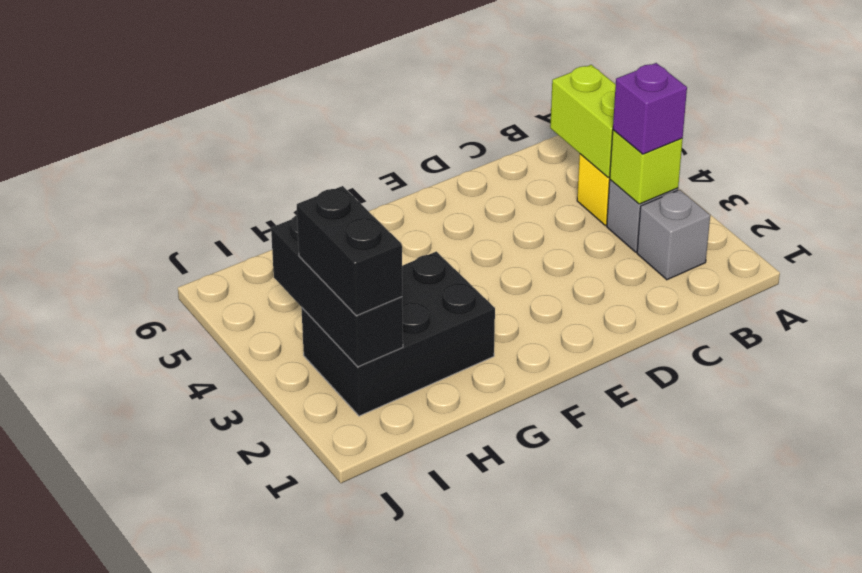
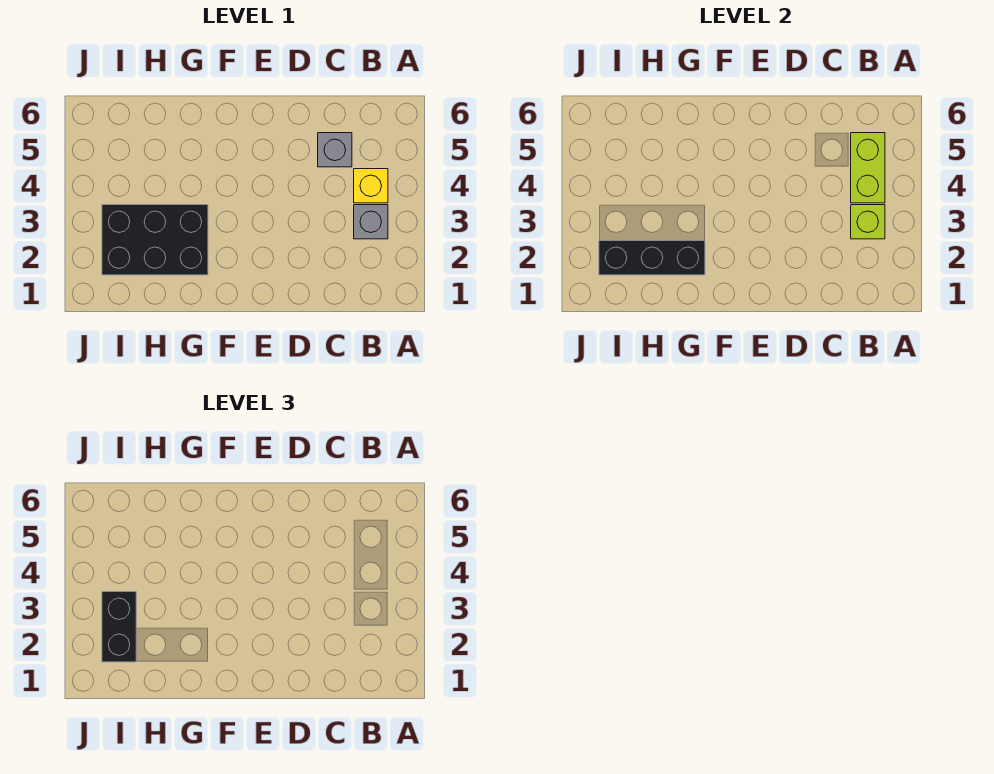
grey brick B2 level 1 -> grey brick C5 level 1
purple brick B3 level 3 -> none
black brick I2:I4 level 2 -> black brick G2:I2 level 2

